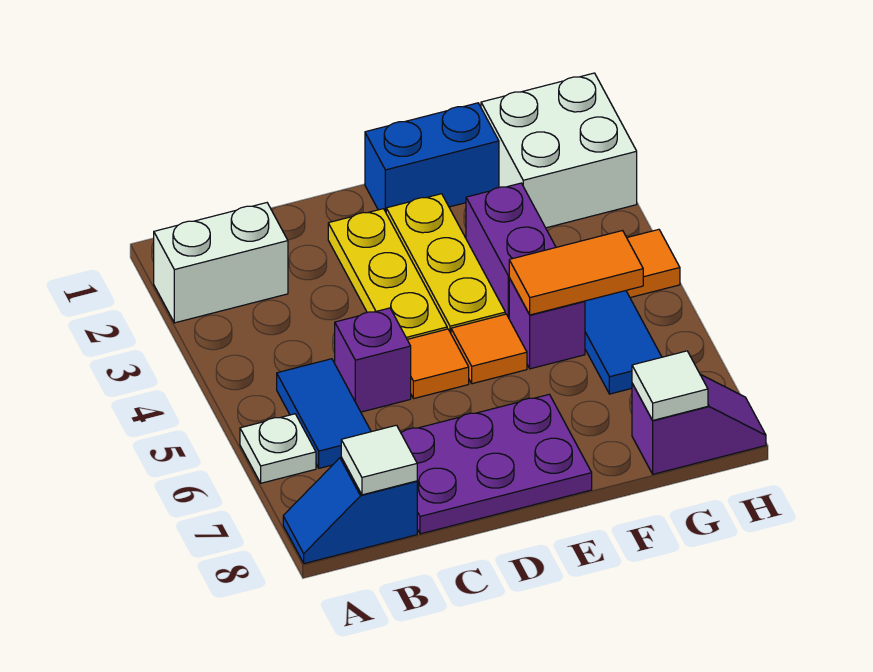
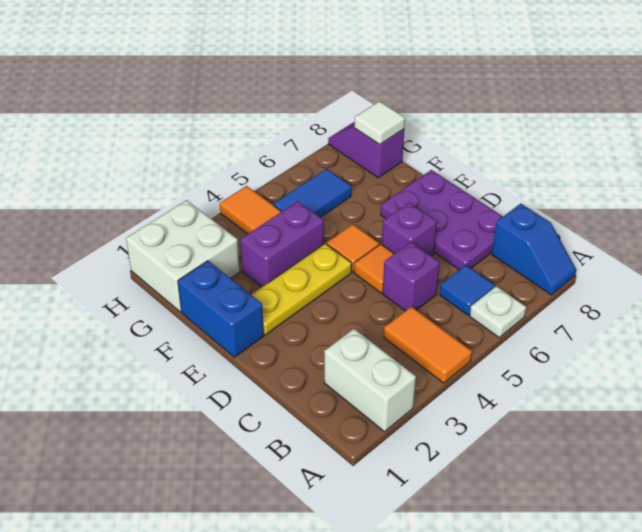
blue tile B5:B6 level 1 -> blue tile B6 level 1
white tile B8 level 2 -> none
yellow plate D2:D4 level 1 -> none
purple brick F5 level 1 -> purple brick D6 level 1
orange tile F5:G5 level 2 -> orange tile A4:B4 level 1

